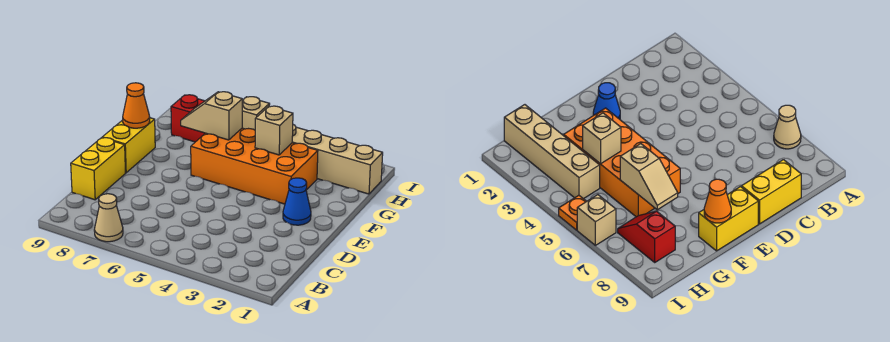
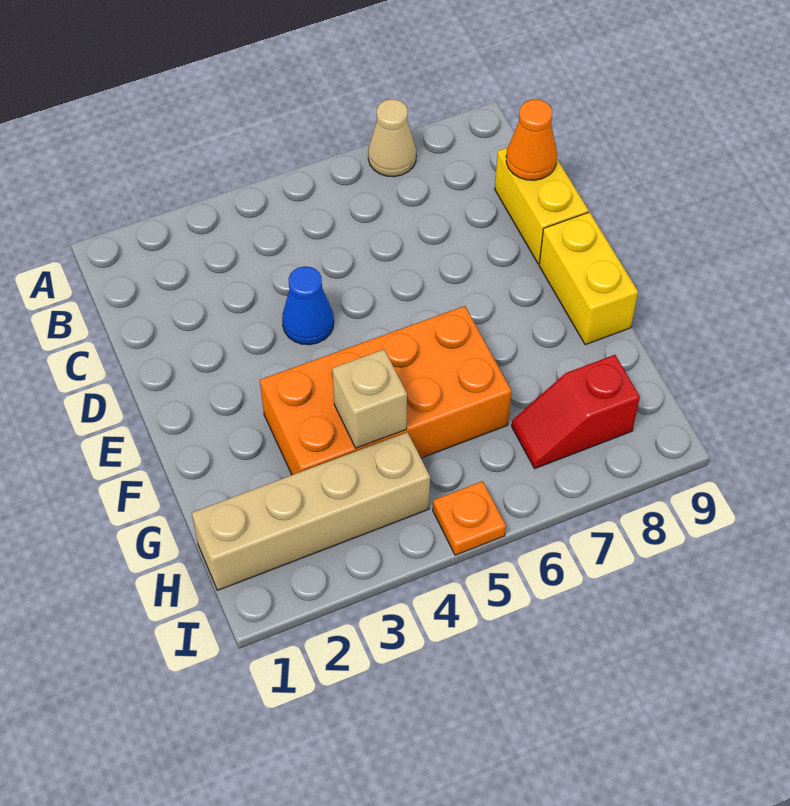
blue cone E2 level 1 -> blue cone D4 level 1
orange cone F9 level 2 -> orange cone C9 level 2
tan slope G6:G7 level 2 top 6 -> none
tan brick I6 level 1 -> none

